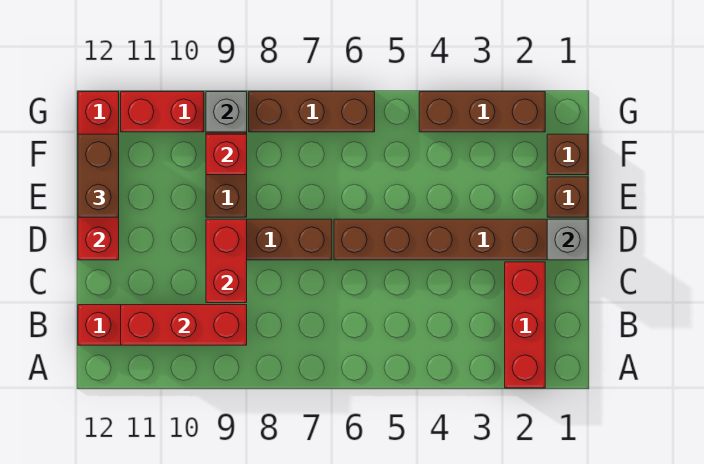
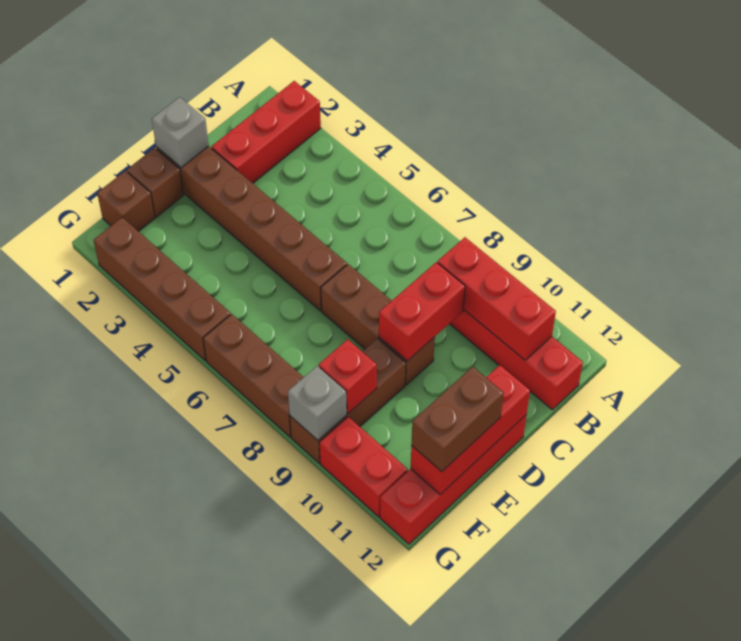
brown brick G2:G4 level 1 -> brown brick G2:G5 level 1

